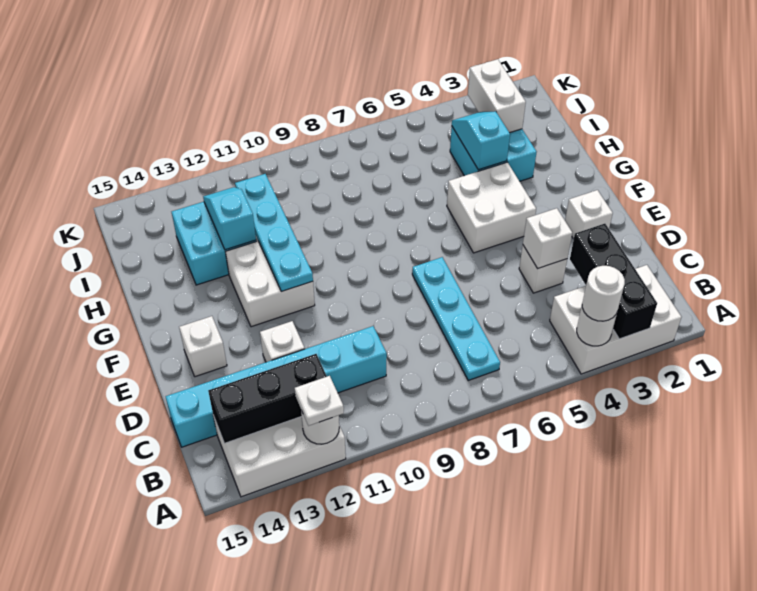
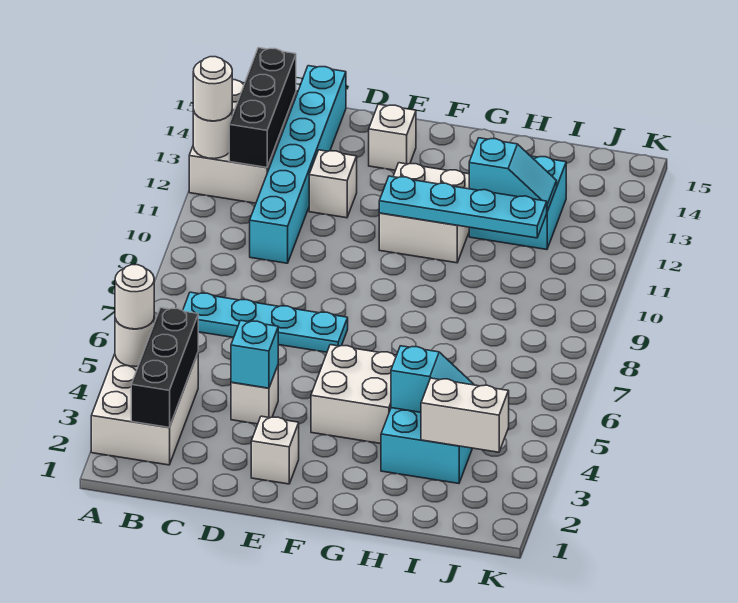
black brick A3:C3 level 2 -> black brick B2:B4 level 2
white plate A12 level 3 -> white round brick A12 level 3
white brick D4 level 2 -> cyan brick D4 level 2

